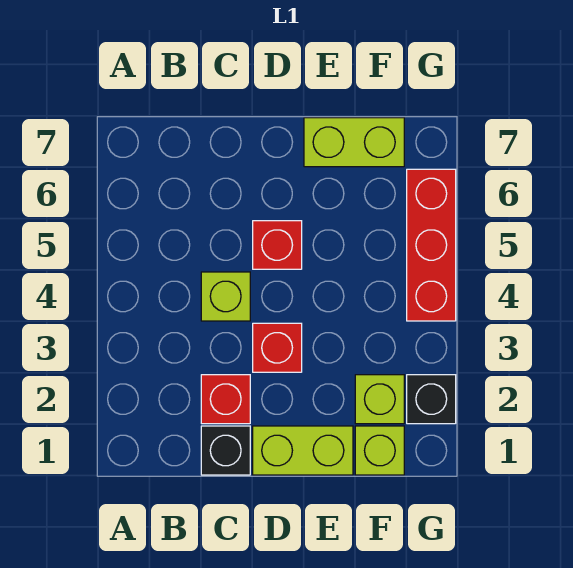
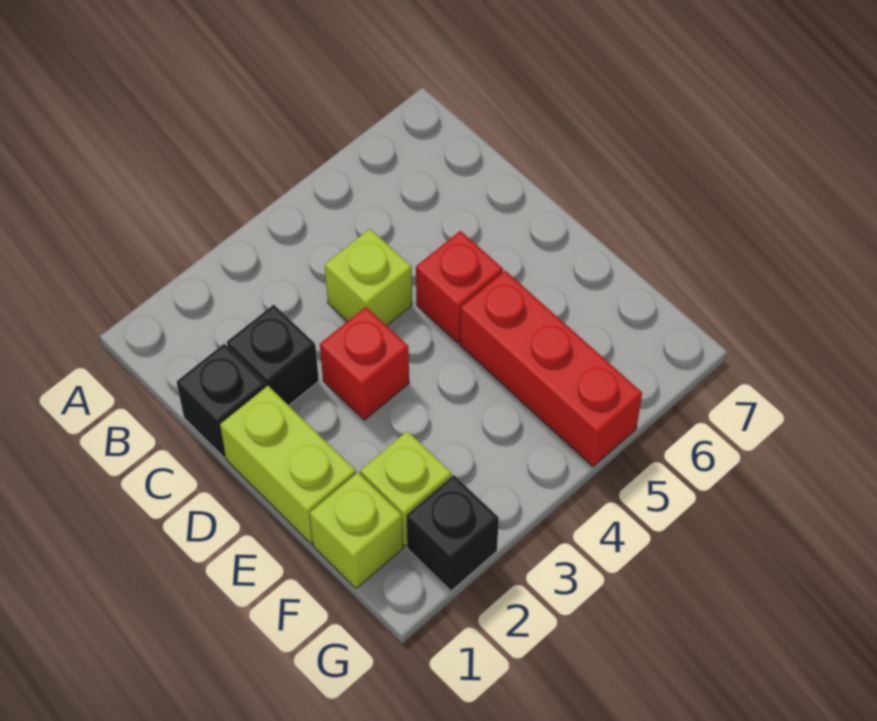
red brick C2 level 1 -> black brick C2 level 1
lime brick E7:F7 level 1 -> none
red brick G4:G6 level 1 -> red brick E5:G5 level 1

